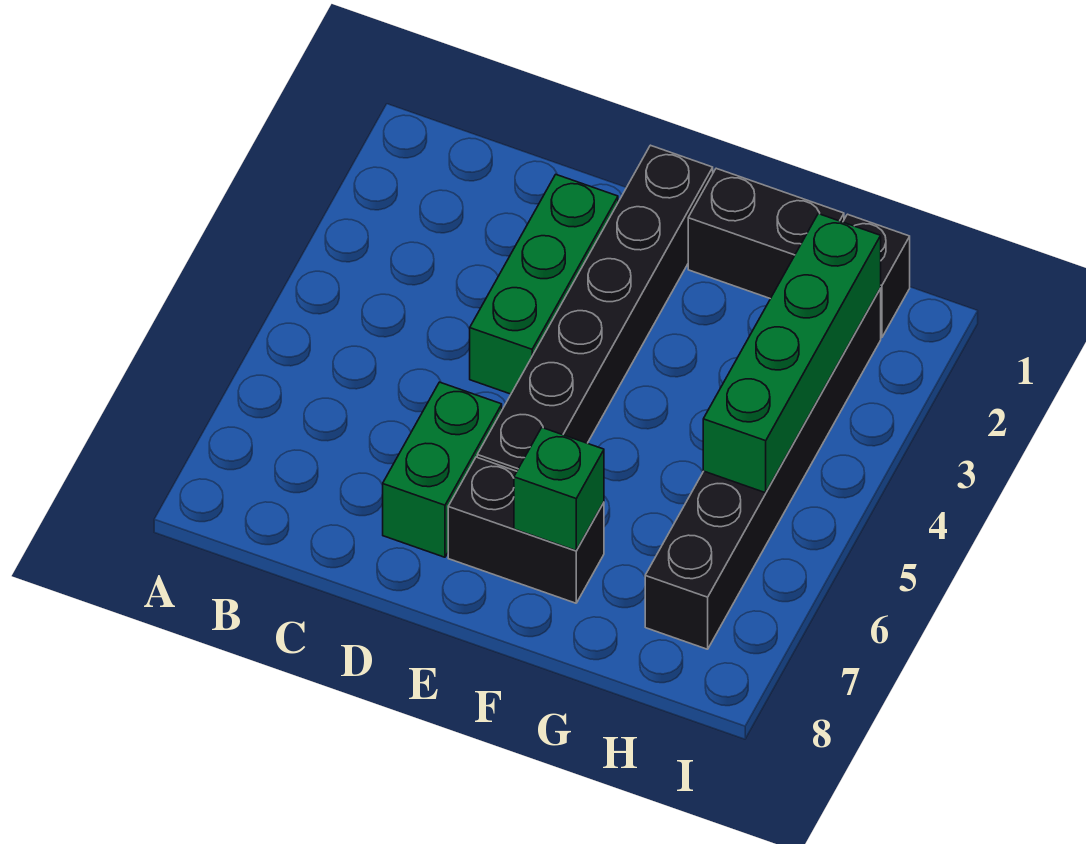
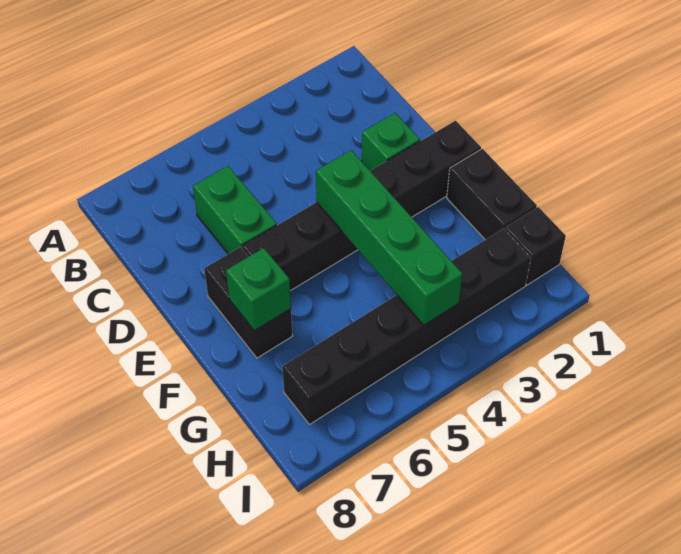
green brick D2:D4 level 1 -> green brick D2 level 1
green brick D6:D7 level 1 -> green brick C6:D6 level 1
green brick H2:H5 level 2 -> green brick E4:H4 level 2

